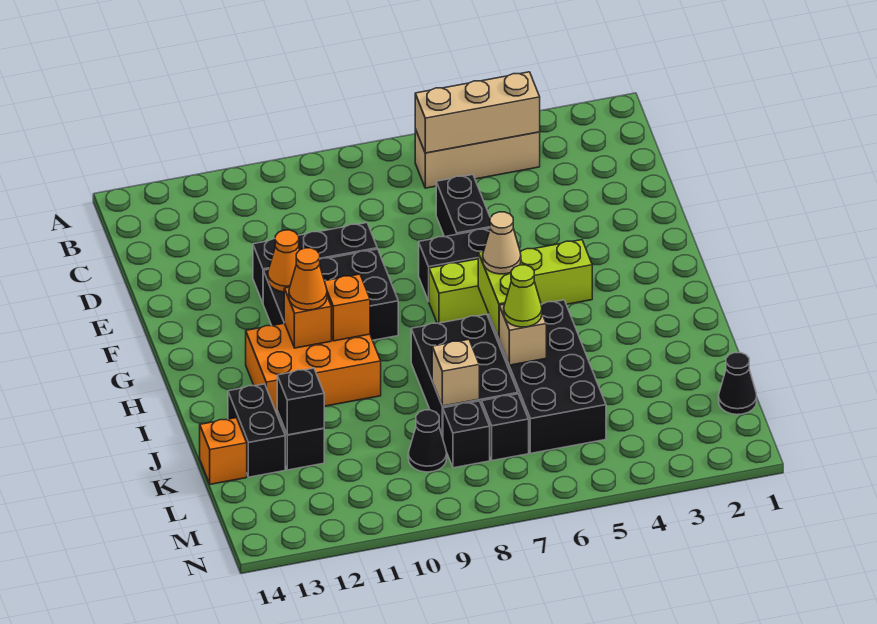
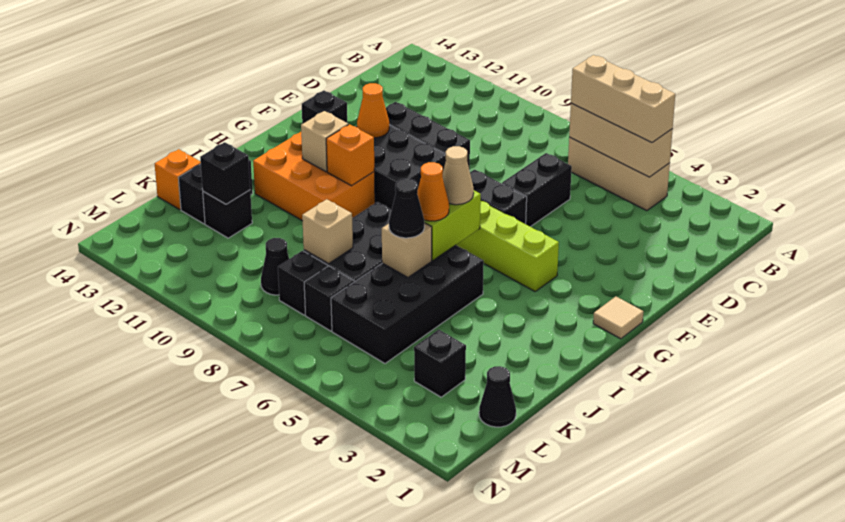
none -> tan brick B4:B6 level 3
none -> black brick F13 level 1
none -> tan tile G1 level 1
orange brick H11 level 2 -> tan brick H11 level 2
orange cone H11 level 3 -> orange cone I6 level 3
lime cone J6 level 3 -> black cone J6 level 3
none -> black brick L3 level 1

